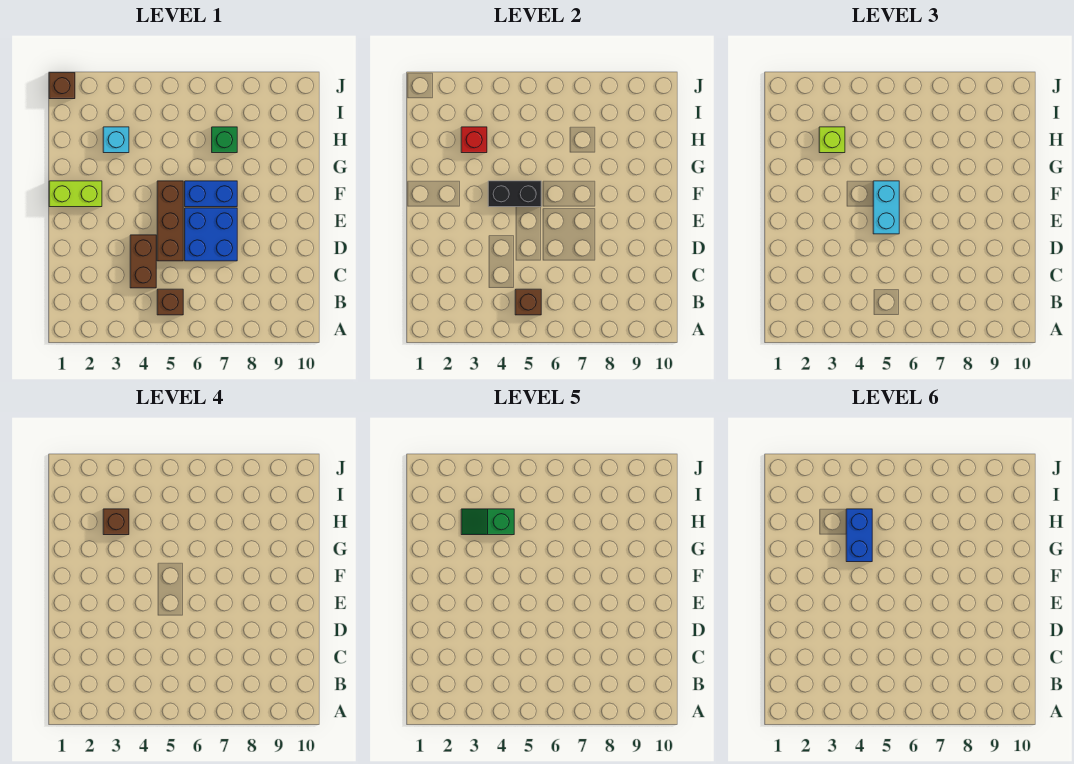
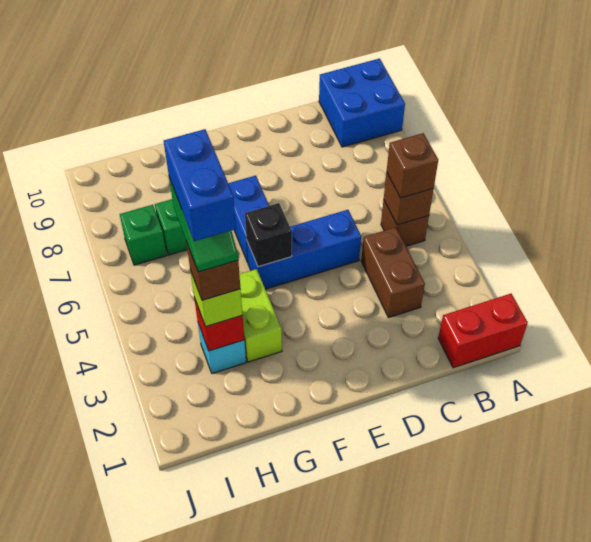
none -> red brick A1:B1 level 1
brown brick C4:D4 level 1 -> brown brick C3:C4 level 1
brown brick D5:F5 level 1 -> blue brick D5:F5 level 1
blue brick D6:E7 level 1 -> blue brick A9:B10 level 1
cyan brick E5:F5 level 3 -> none
lime brick F1:F2 level 1 -> lime brick G3:G4 level 1
black brick F4:F5 level 2 -> black brick F5 level 2
blue brick G4:H4 level 6 -> blue brick H3:H4 level 6
none -> green brick I7 level 1
brown brick J1 level 1 -> brown brick B5 level 3

